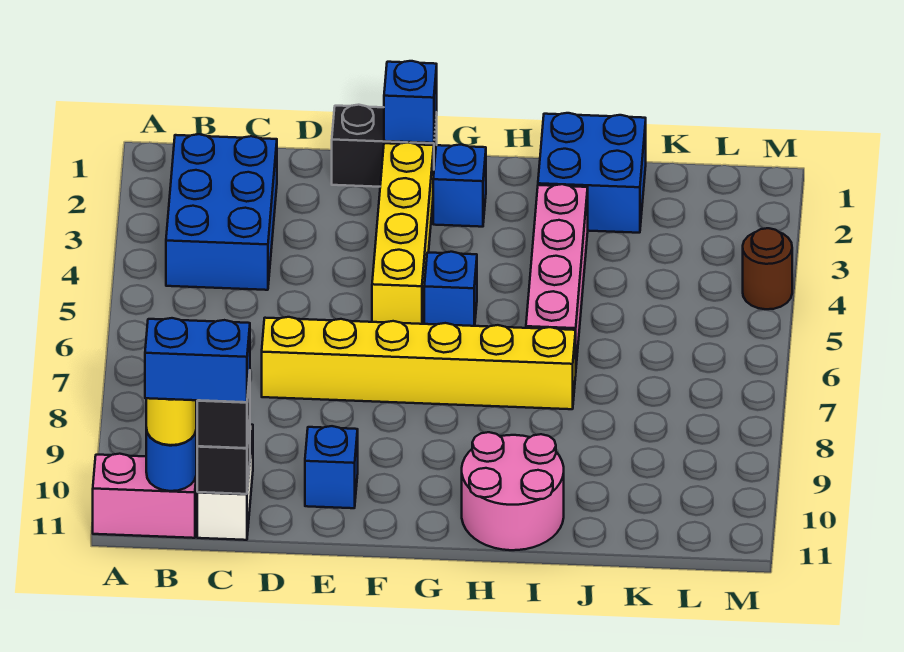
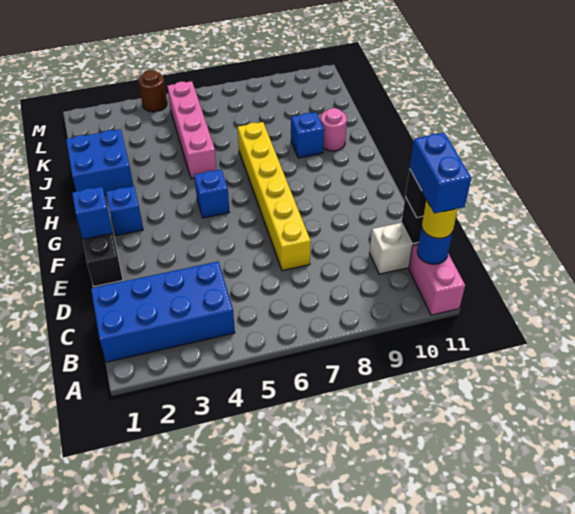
blue brick B2:C4 level 1 -> blue brick B1:C4 level 1
blue brick E10 level 1 -> blue brick I9 level 1
yellow brick F2:F5 level 1 -> none
pink round brick H10:I11 level 1 -> pink round brick I10 level 1
pink brick I3:I6 level 1 -> pink brick I5:L5 level 1

